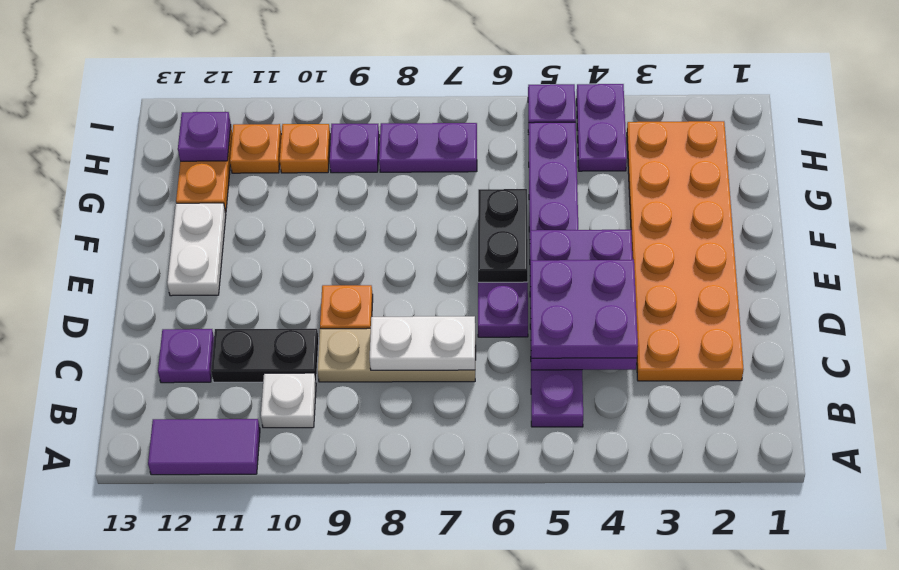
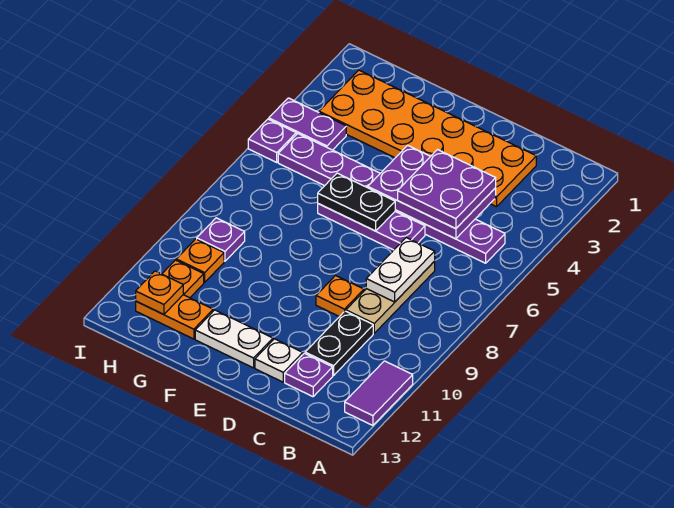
white plate B10 level 1 -> white plate D12 level 1
purple plate H7:H8 level 1 -> none
purple plate H12 level 2 -> orange plate H12 level 2

